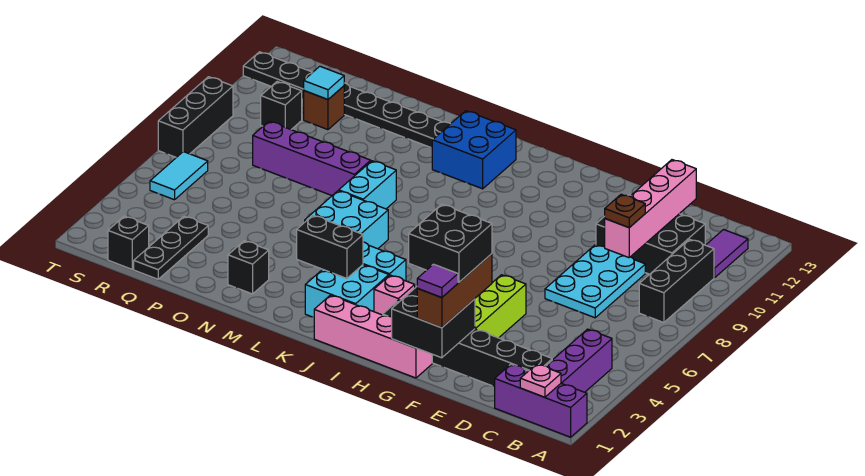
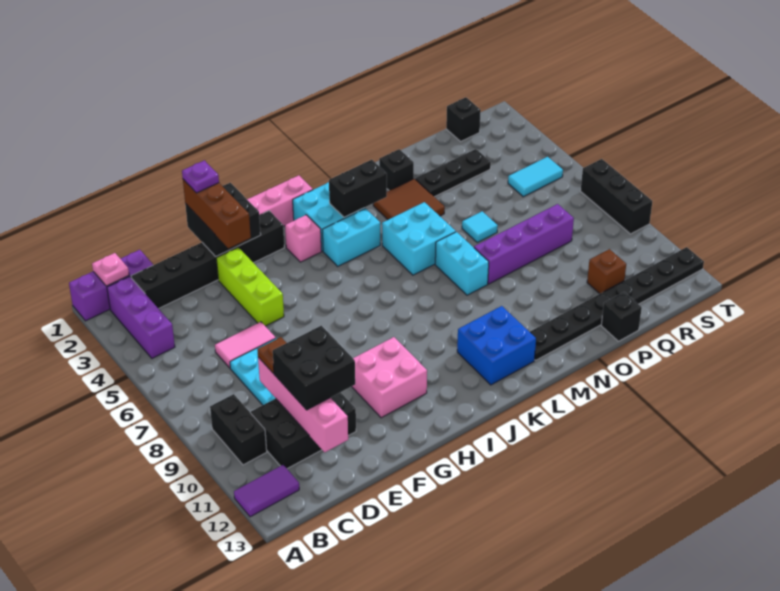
black brick B8:B10 level 1 -> black brick B9:B10 level 1
purple tile B11:B12 level 1 -> purple tile A12:B12 level 1
none -> pink tile D6:E6 level 1
purple tile F1 level 4 -> purple plate F1 level 4
black brick F2:G3 level 4 -> black brick D10:E11 level 3
none -> pink brick G10:H11 level 1
none -> brown tile M3:N4 level 1
black plate Q1:Q3 level 1 -> black plate O3:Q3 level 1
cyan tile Q11 level 2 -> cyan tile O6 level 1
black brick R10 level 1 -> black brick P13 level 1
cyan tile S5:S6 level 1 -> cyan tile R5:S5 level 1

